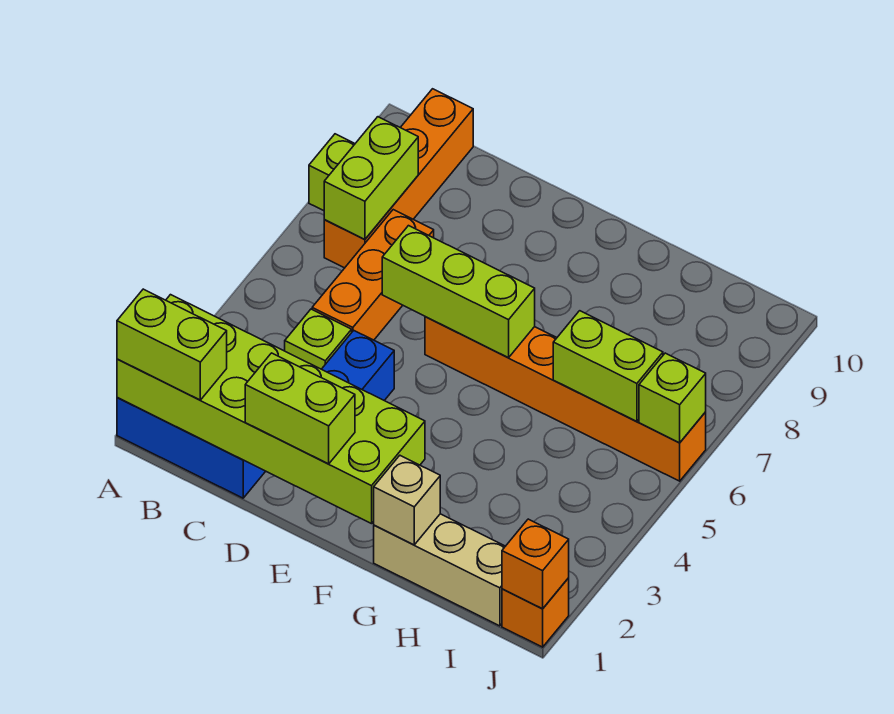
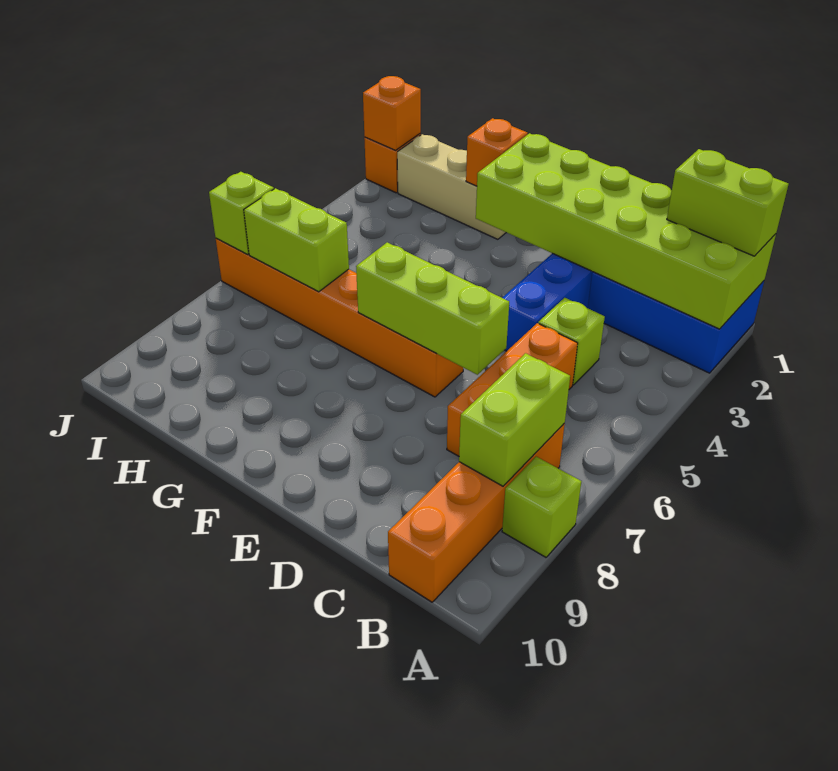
lime brick D1:E1 level 3 -> none
tan brick G1 level 2 -> orange brick G1 level 2

